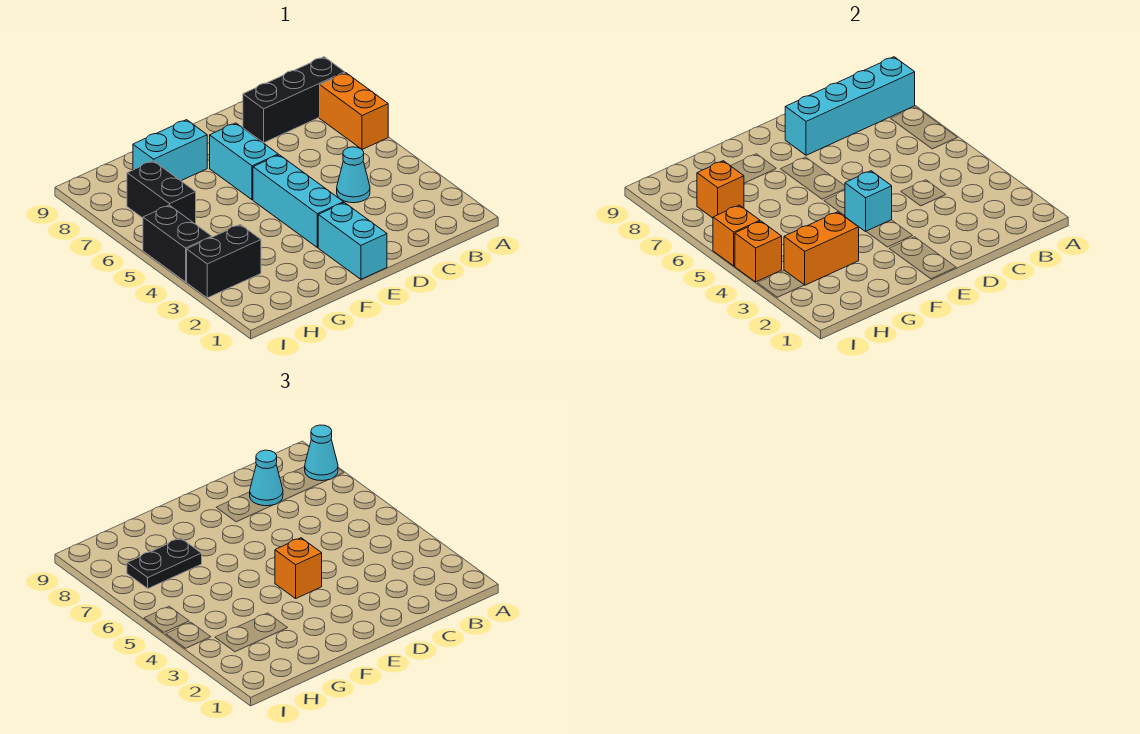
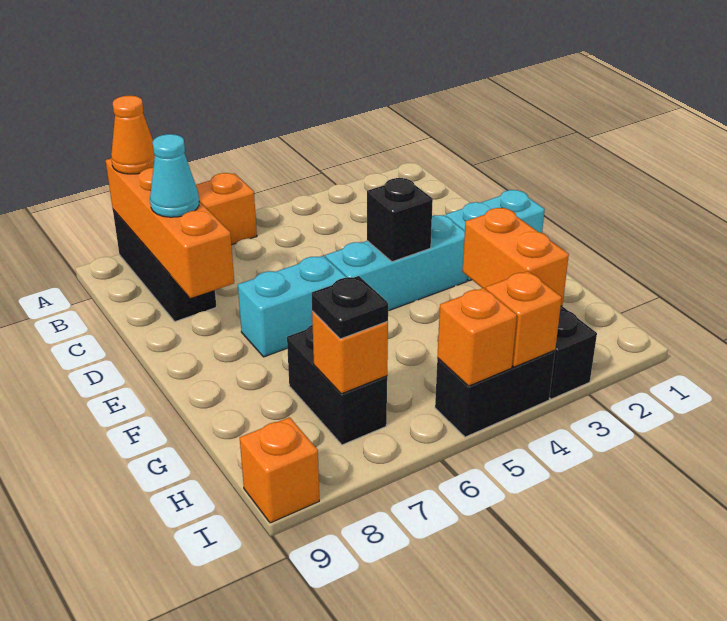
cyan brick A8:D8 level 2 -> orange brick A8:D8 level 2
cyan cone A8 level 3 -> orange cone A8 level 3
cyan cone C4 level 1 -> none
cyan brick E4 level 2 -> black brick E4 level 2
orange brick E4 level 3 -> orange brick I9 level 1
cyan brick F8:G8 level 1 -> none
black plate G7:H7 level 3 -> black plate H7 level 3
black brick H6:H7 level 1 -> black brick G7:H7 level 1

